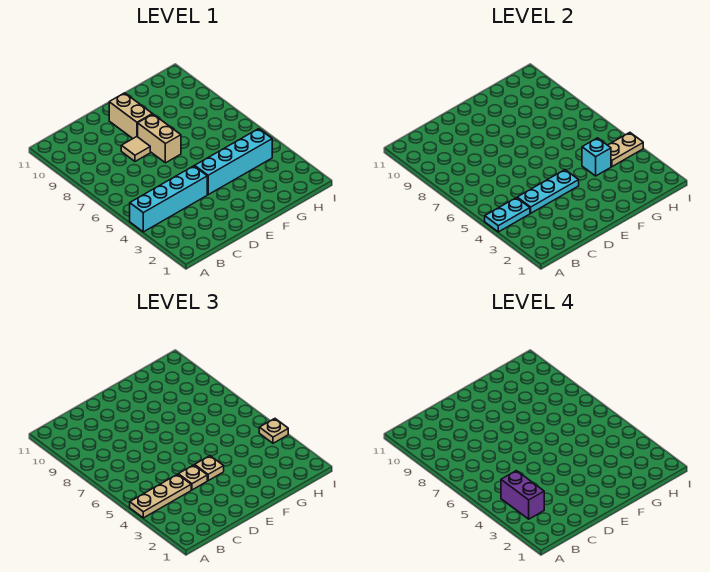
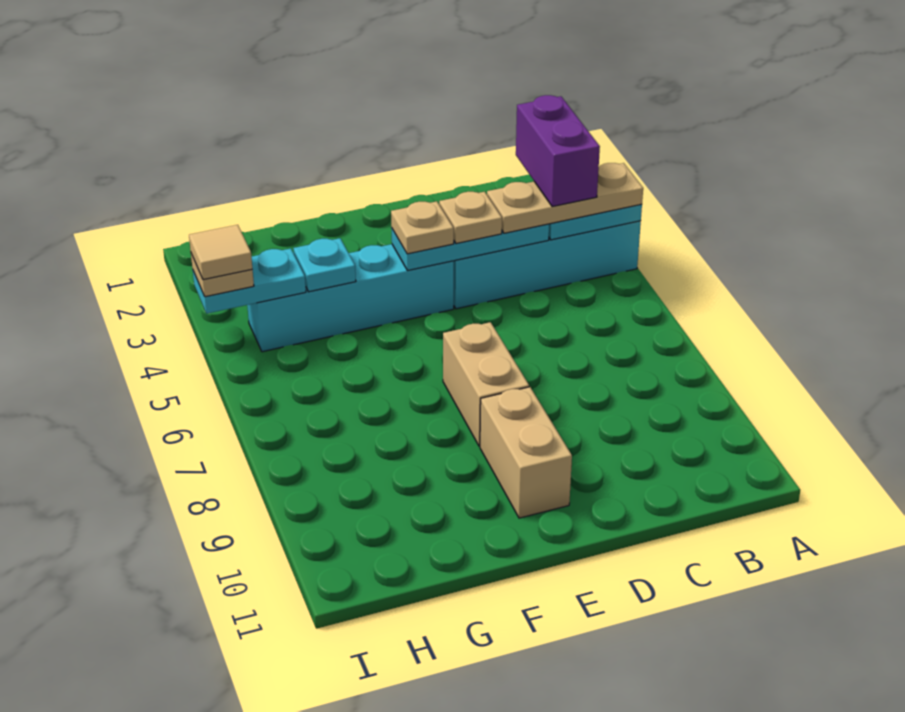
tan tile D8 level 1 -> tan tile I4 level 4
cyan brick G4 level 2 -> cyan plate G4 level 2
tan plate H4:I4 level 2 -> cyan plate H4:I4 level 2

